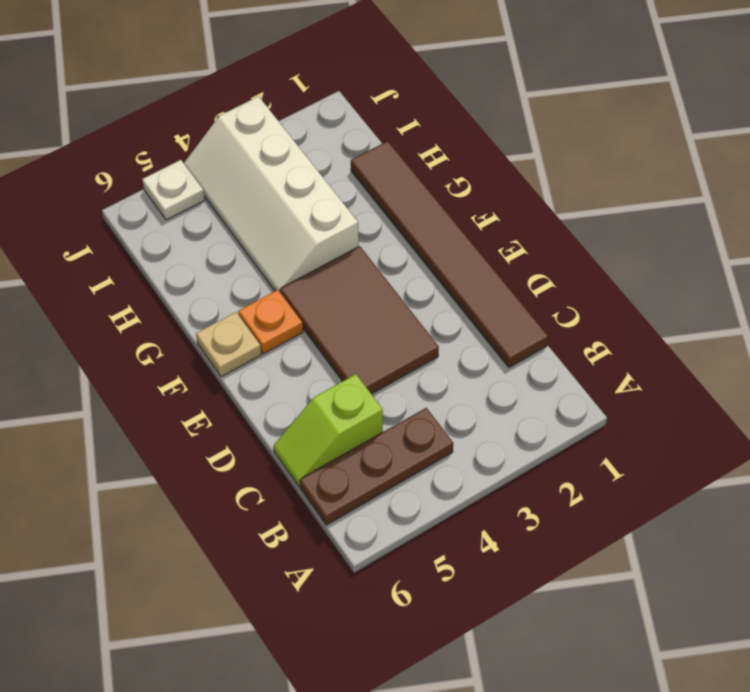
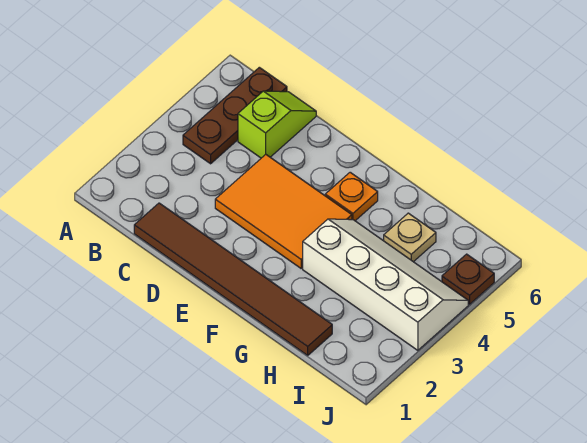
brown tile D3:F4 level 1 -> orange tile D3:F4 level 1
tan plate F6 level 1 -> tan plate H5 level 1
white plate J5 level 1 -> brown plate J5 level 1

